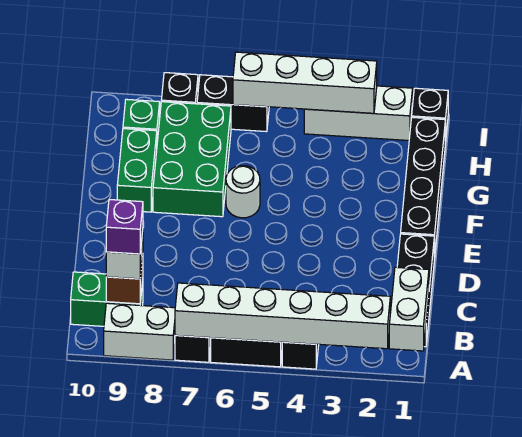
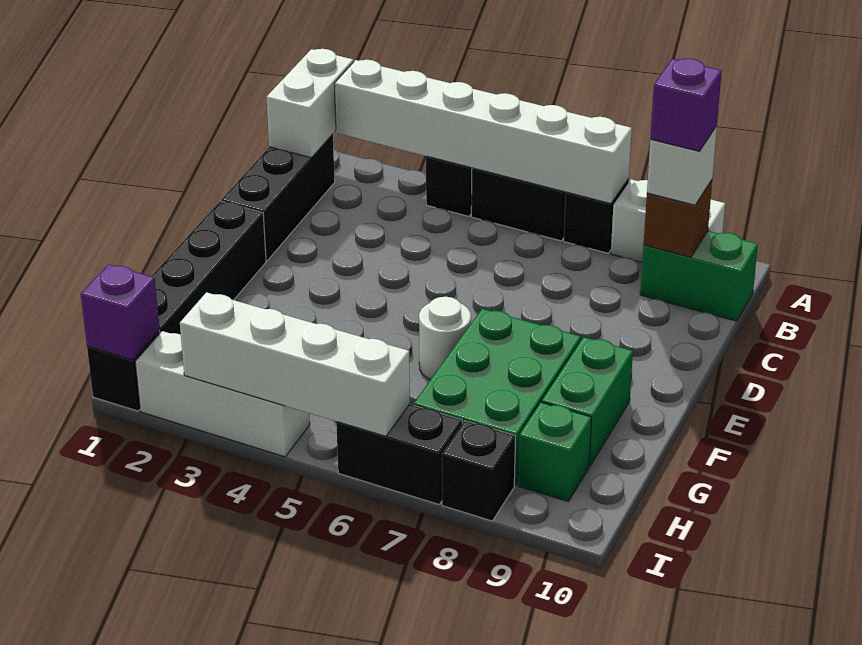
none -> purple brick I1 level 2

